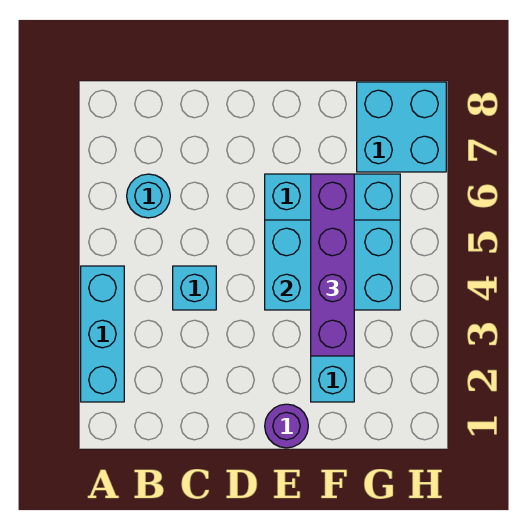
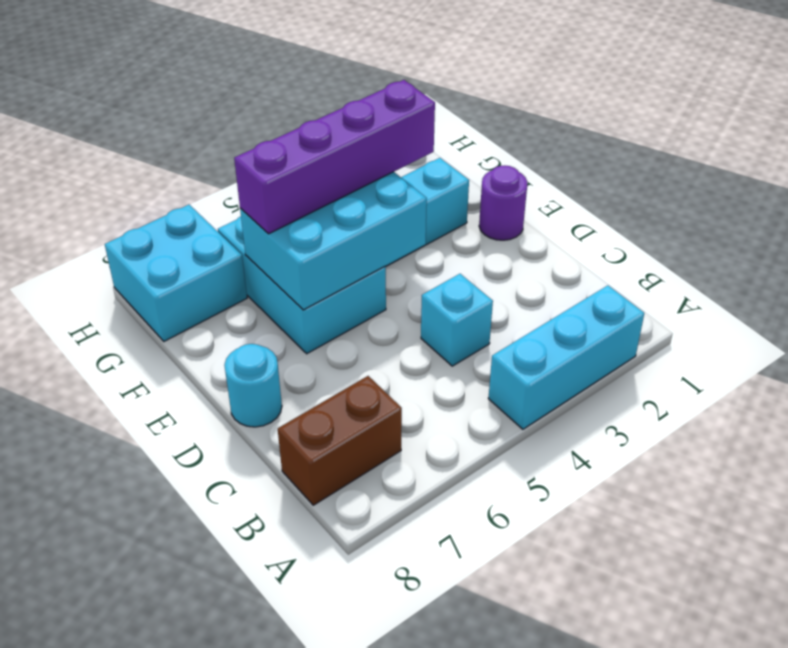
cyan round brick B6 level 1 -> cyan round brick D8 level 1
none -> brown brick B7:B8 level 1
cyan brick E4:G5 level 2 -> cyan brick E4:F6 level 2

